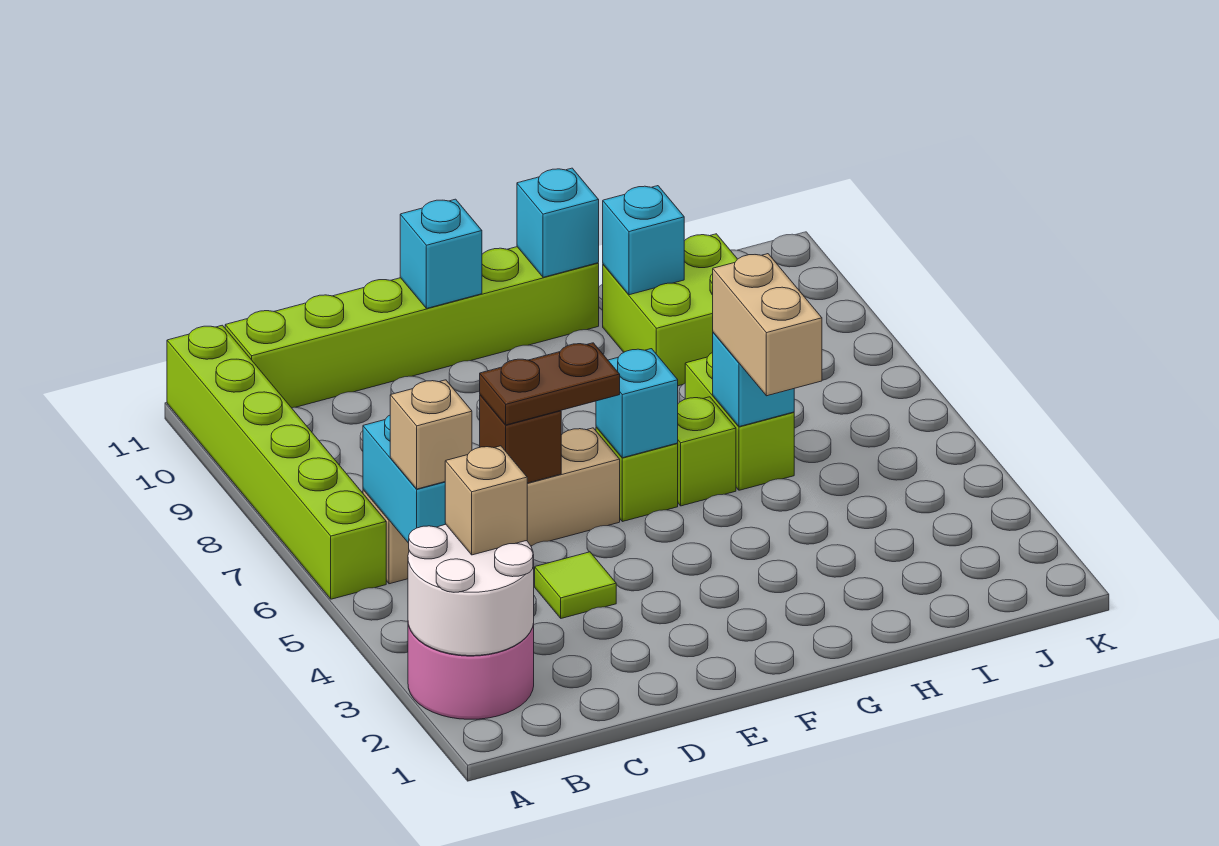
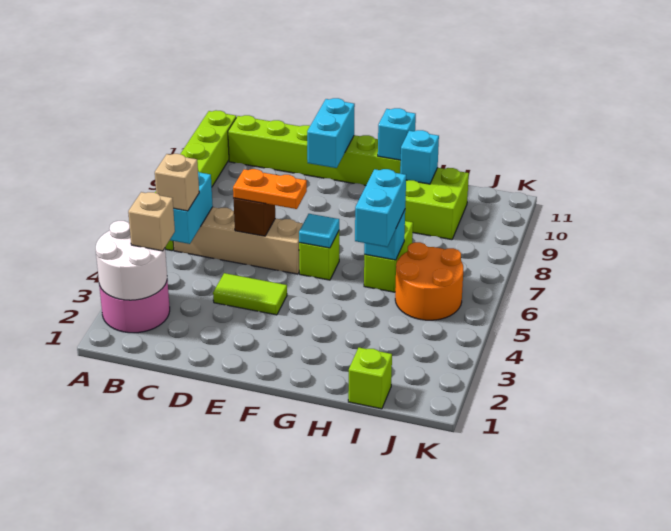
lime tile D4 level 1 -> lime tile D4:E4 level 1
brown plate D6:E6 level 3 -> orange plate D6:E6 level 3
cyan brick E11 level 2 -> cyan brick E10:E11 level 2
cyan brick F6 level 2 -> cyan tile F6 level 2
lime brick G6 level 1 -> lime brick I1 level 1
tan brick H5:H6 level 3 -> cyan brick H5:H6 level 3
none -> orange round brick I5:J6 level 1

